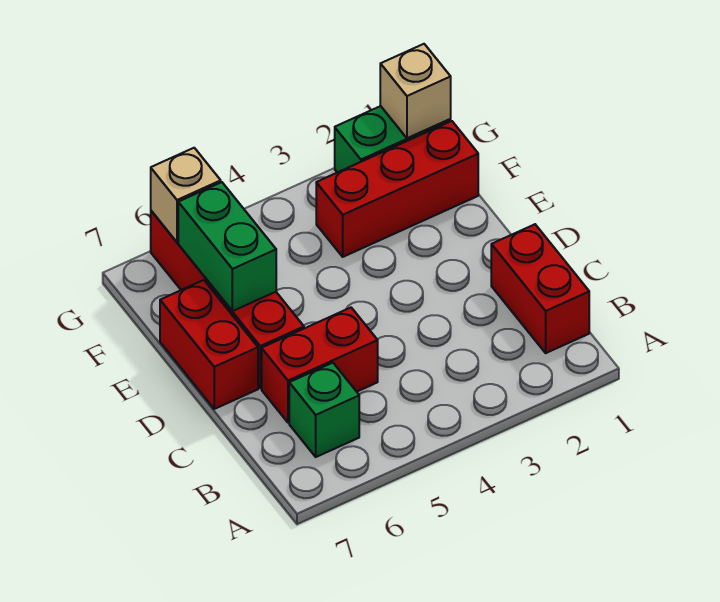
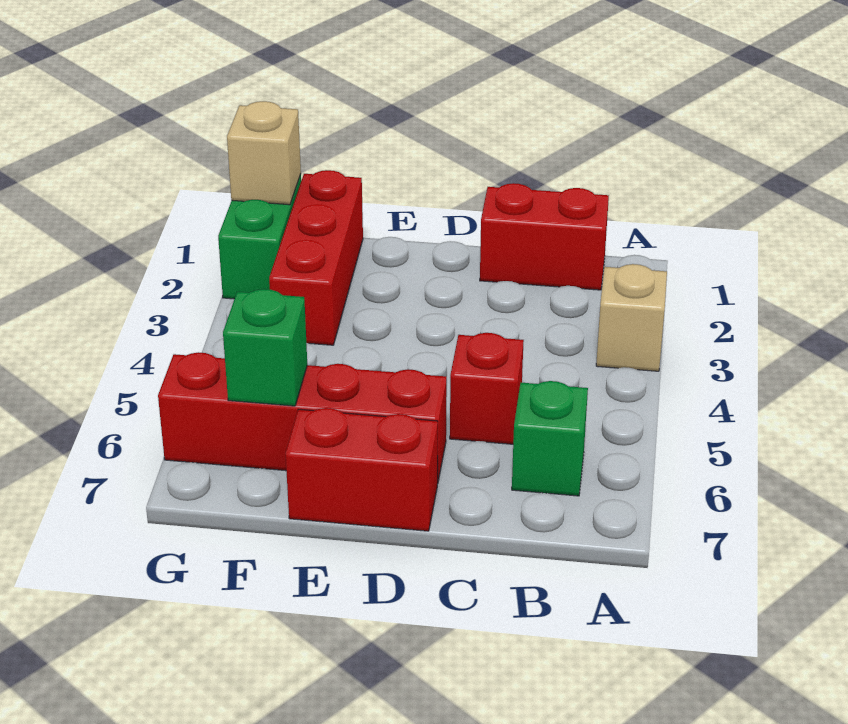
red brick C5:C6 level 1 -> red brick C5 level 1
green brick E6:F6 level 2 -> green brick F6 level 2
tan brick G6 level 2 -> tan brick A3 level 1

